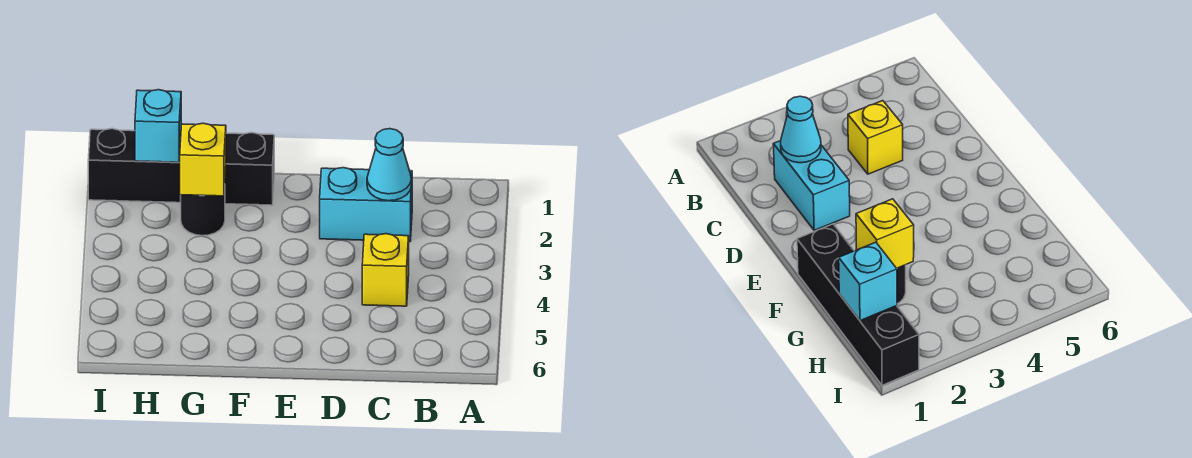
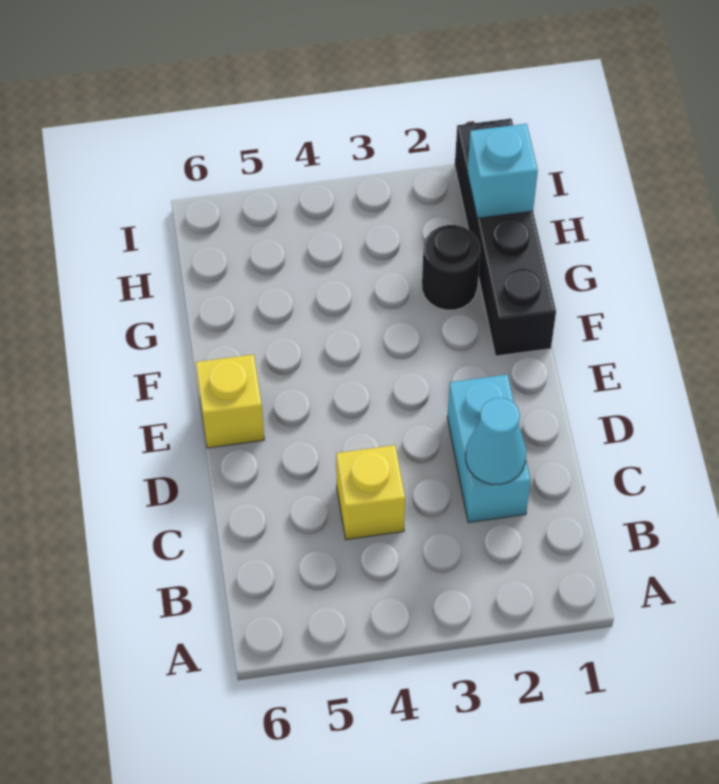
yellow brick G2 level 2 -> yellow brick E6 level 1

